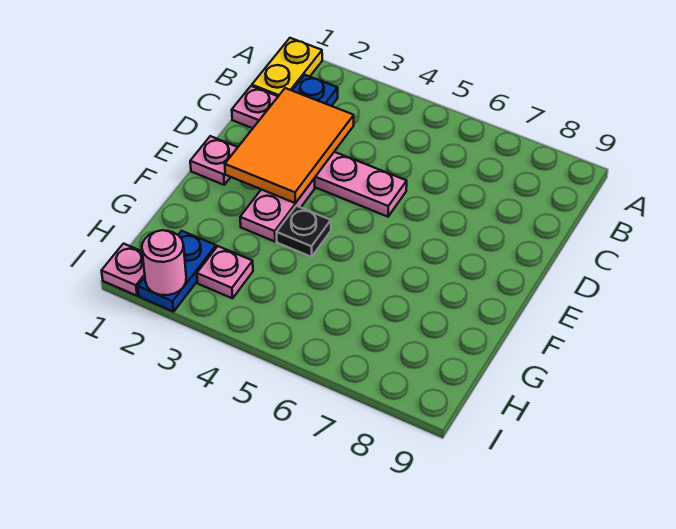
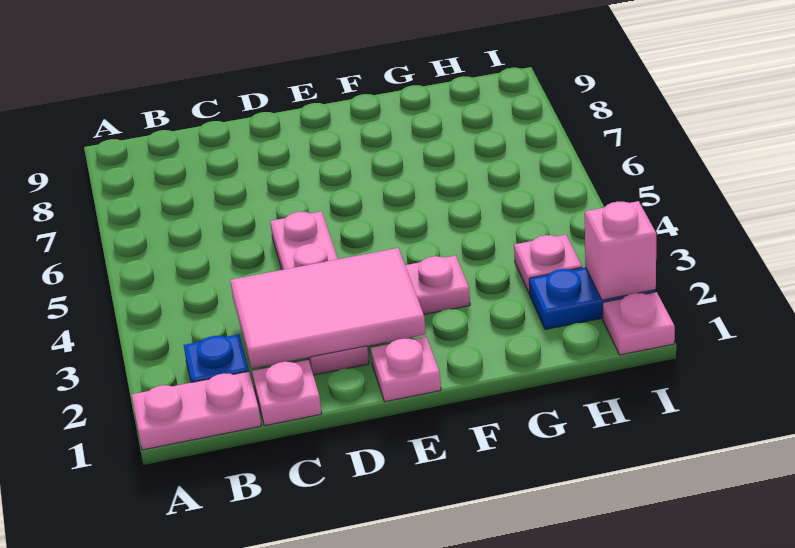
yellow plate A1:B1 level 1 -> pink plate A1:B1 level 1
orange tile C2:E3 level 2 -> pink tile C2:E3 level 2
black plate F4 level 1 -> none
pink round brick I2 level 2 -> pink brick I2 level 2

